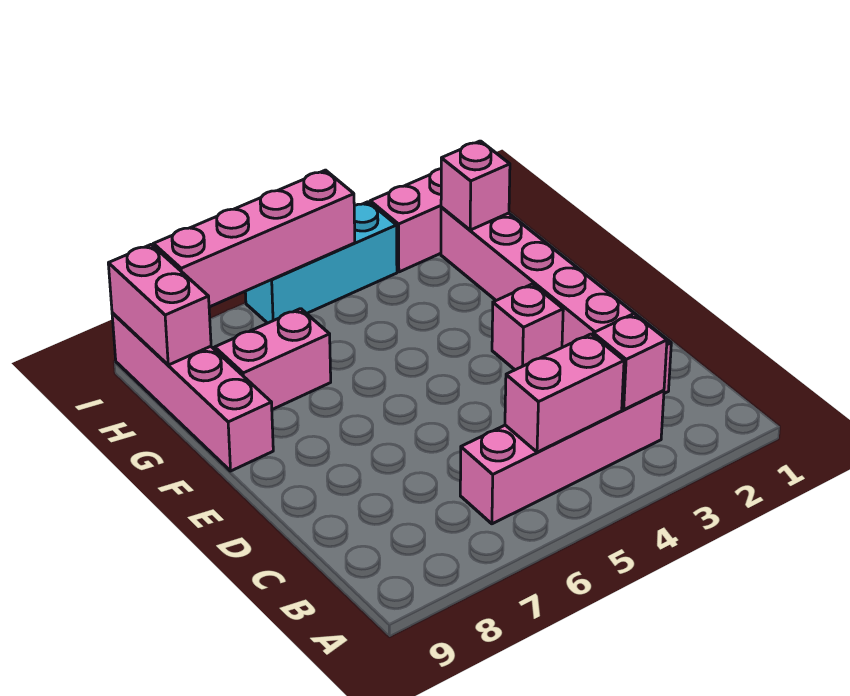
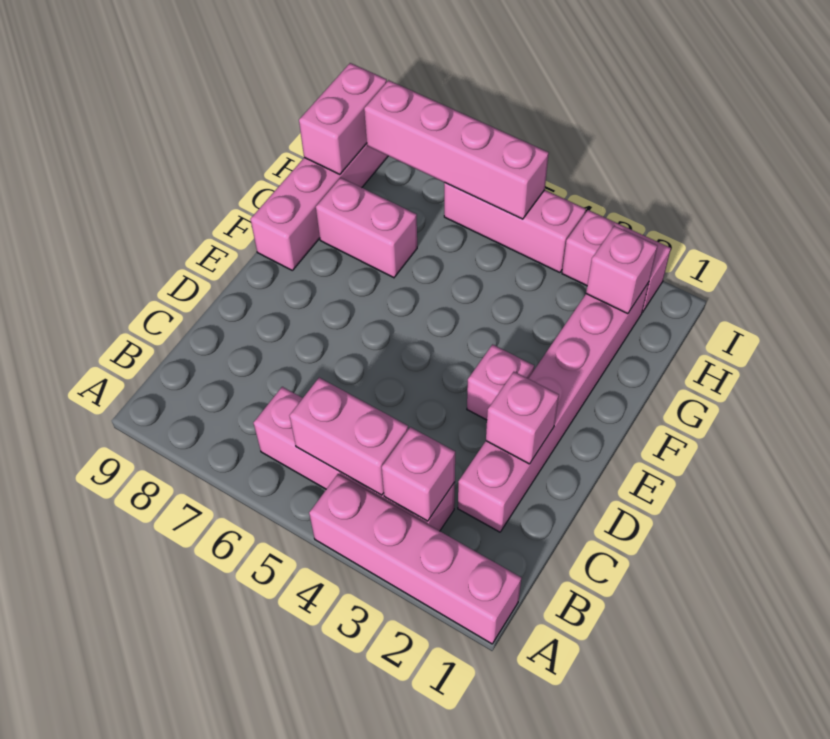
none -> pink brick A1:A4 level 1
none -> pink brick D2 level 2
cyan brick I4:I6 level 1 -> pink brick I4:I6 level 1

